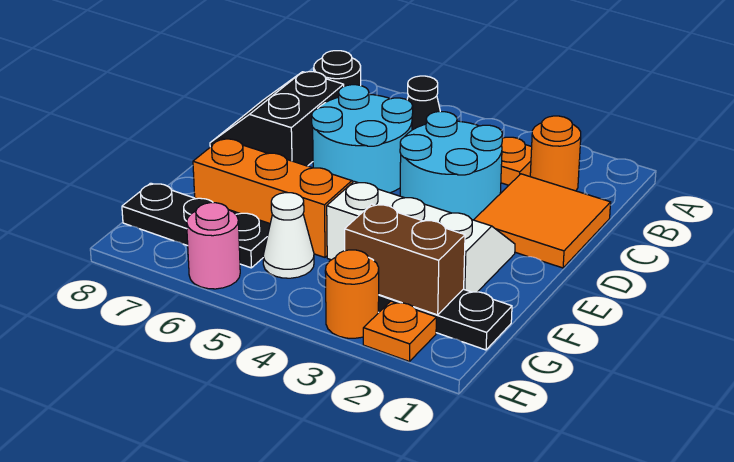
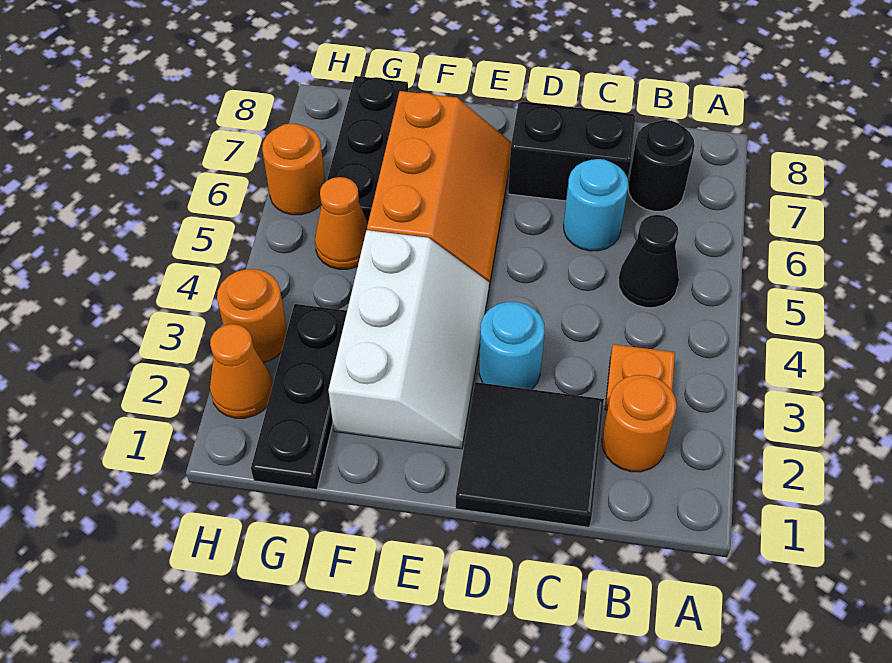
orange tile C1:D2 level 1 -> black tile C1:D2 level 1
cyan round brick C3:D4 level 1 -> cyan round brick D3 level 1
cyan round brick C5:D6 level 1 -> cyan round brick C6 level 1
brown brick G2:G3 level 2 -> none
white cone G5 level 1 -> orange cone G5 level 1
orange plate H2 level 1 -> orange cone H2 level 1
pink round brick H6 level 1 -> orange round brick H6 level 1

